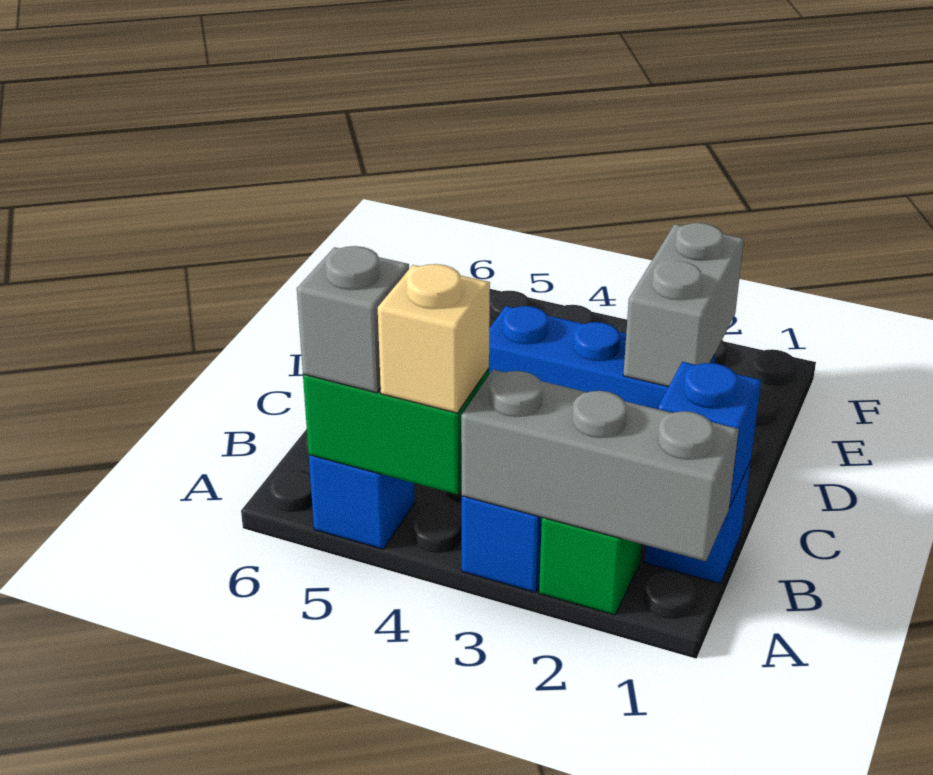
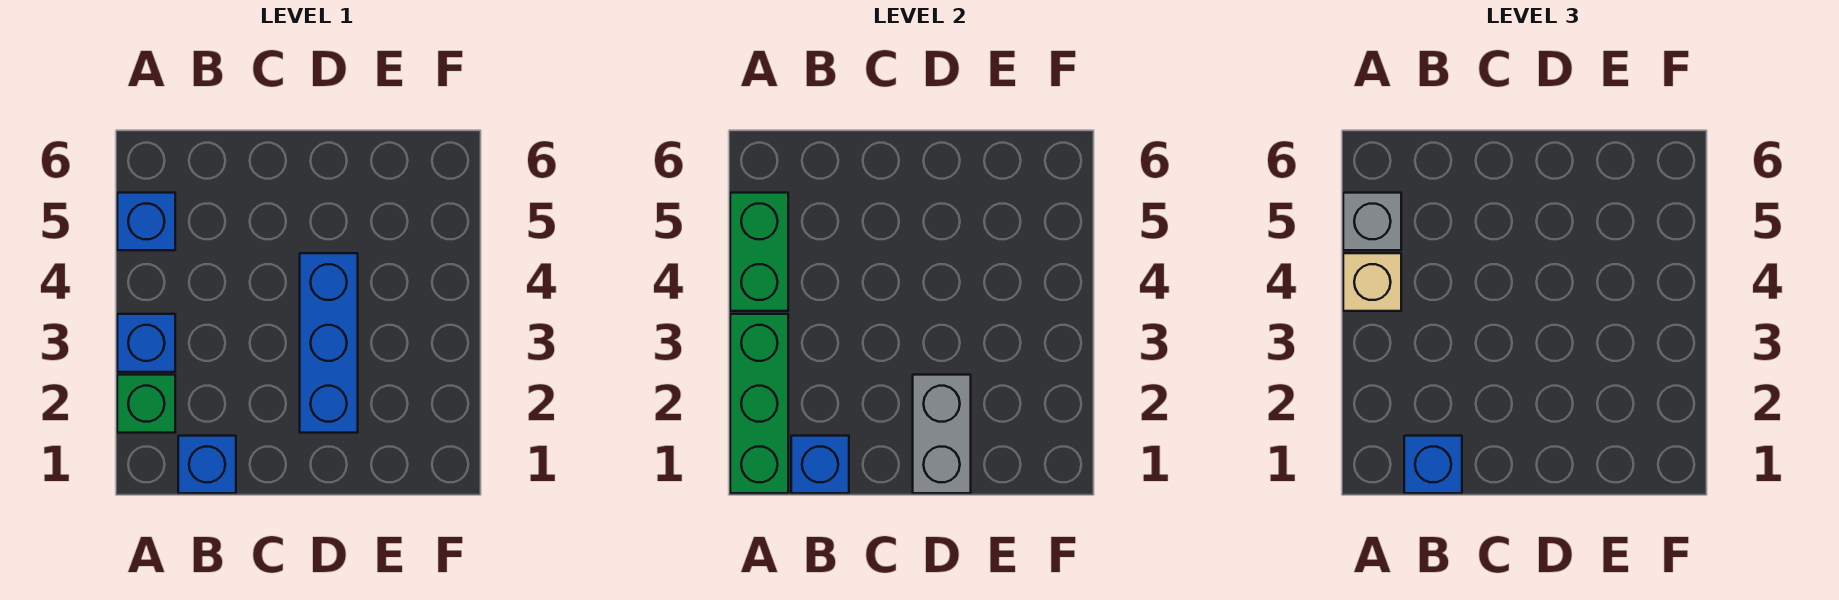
grey brick A1:A3 level 2 -> green brick A1:A3 level 2
none -> blue brick B1 level 3
grey brick D2:E2 level 2 -> grey brick D1:D2 level 2

